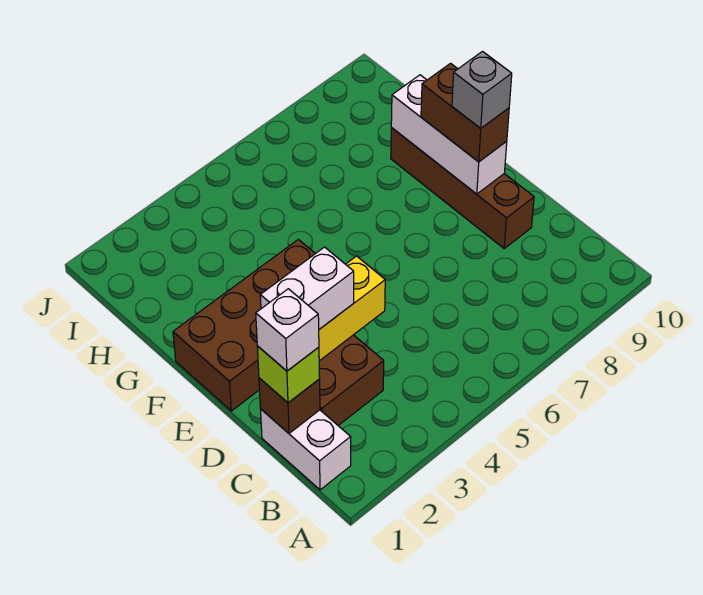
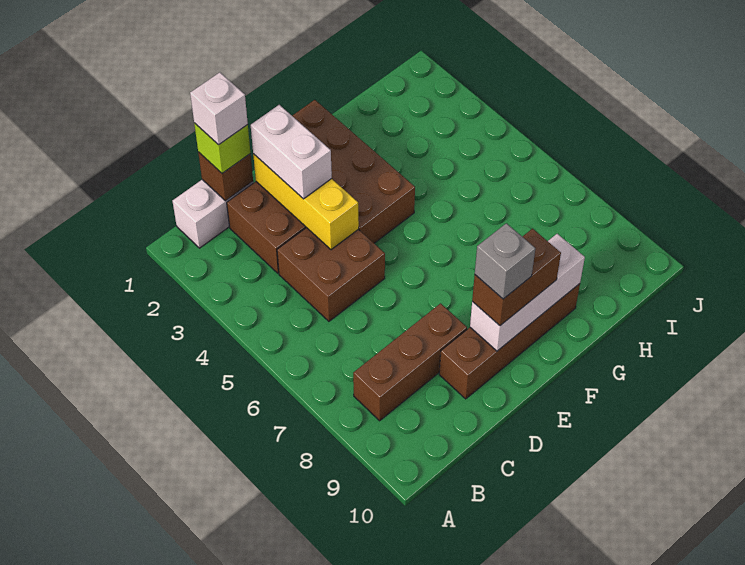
none -> brown brick B8:D8 level 1
none -> brown brick C4:D5 level 1

